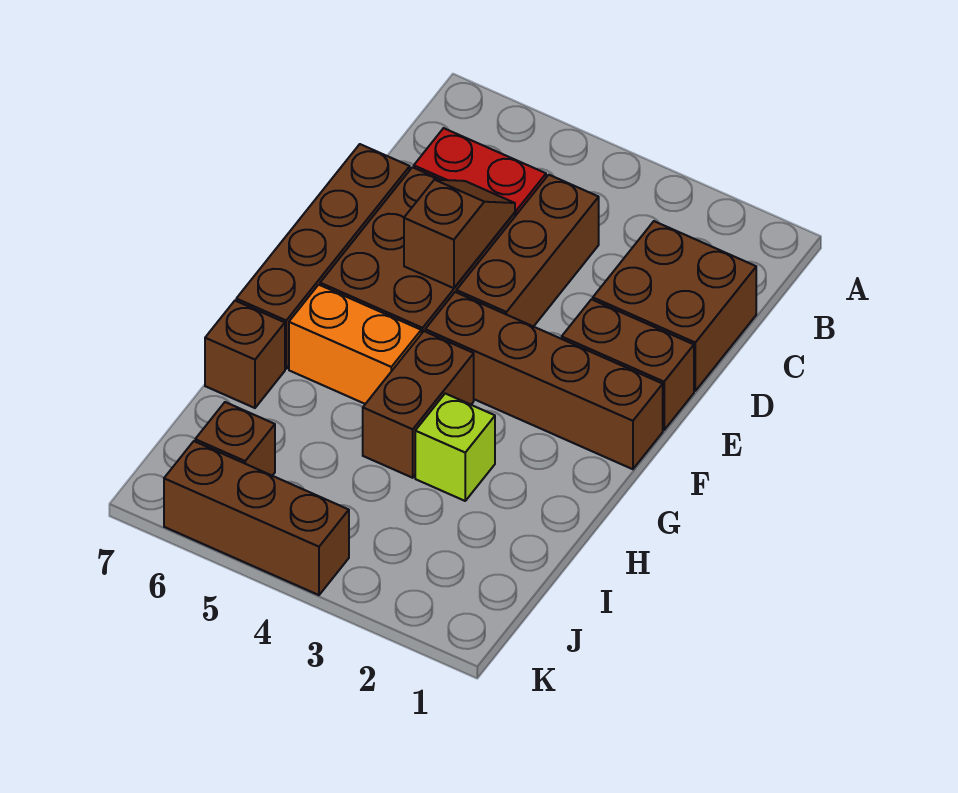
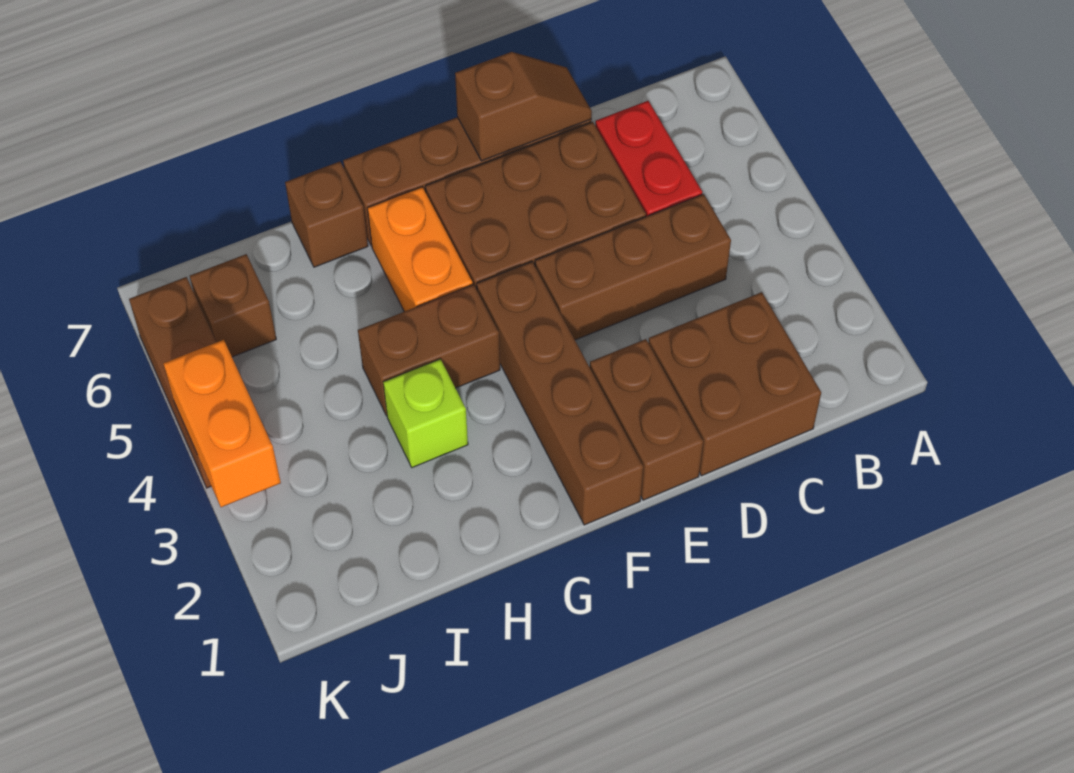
brown slope D5:E5 level 2 top E -> brown slope D7:E7 level 2 top E
none -> orange brick K3:K4 level 2

